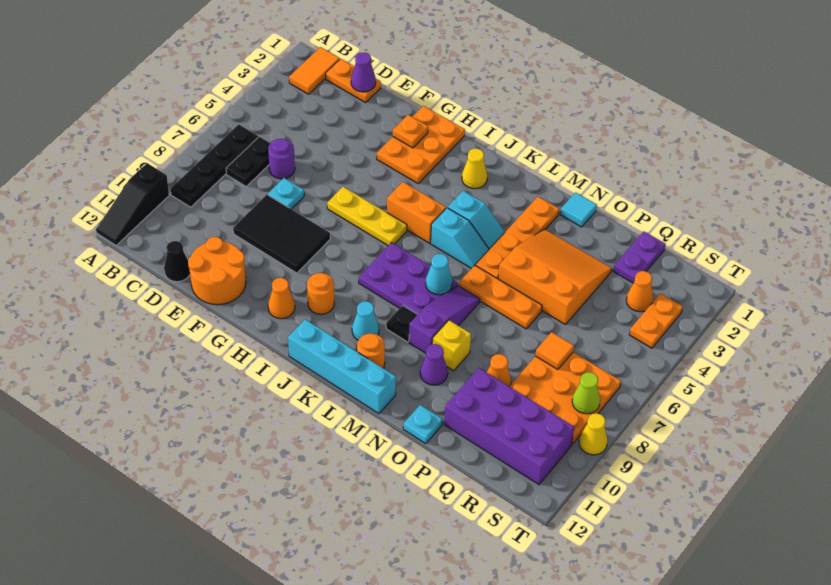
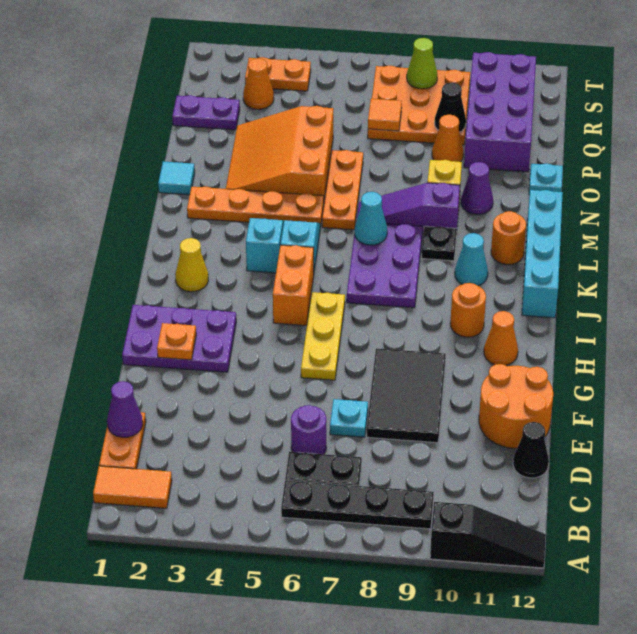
orange plate G1:H3 level 1 -> purple plate G1:H3 level 1
none -> black cone Q9 level 2
yellow cone T9 level 1 -> none

